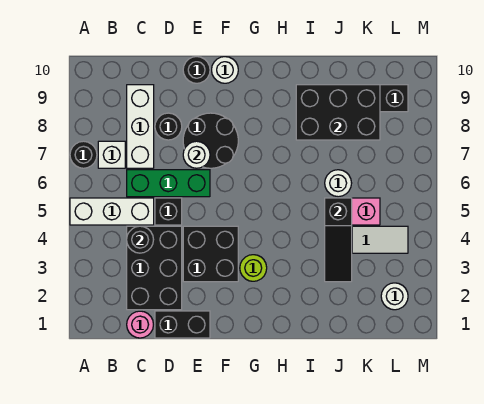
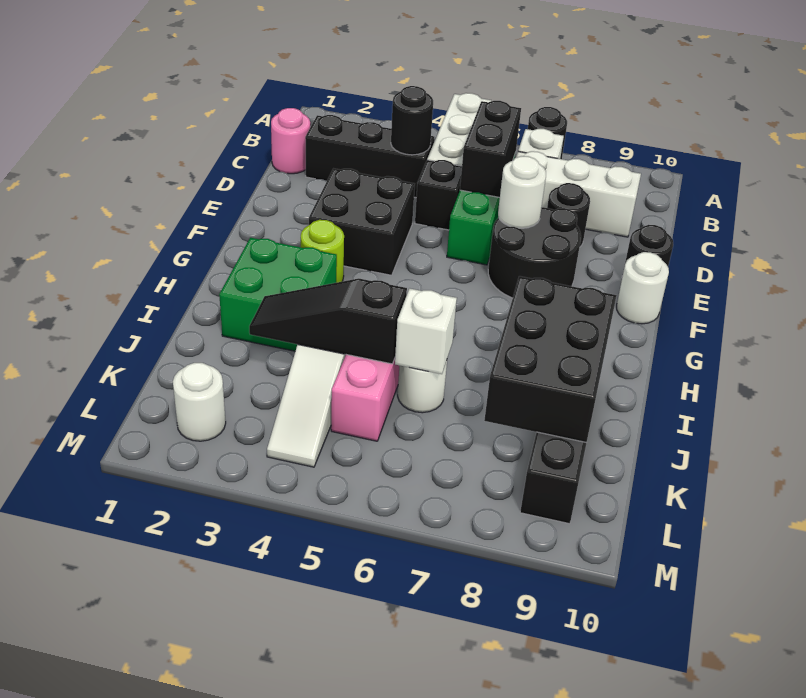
black brick C2:D4 level 1 -> black brick C2:C4 level 1
black brick D1:E1 level 1 -> black brick C6:D6 level 2
none -> green brick H2:I3 level 1
none -> white brick J6 level 2

